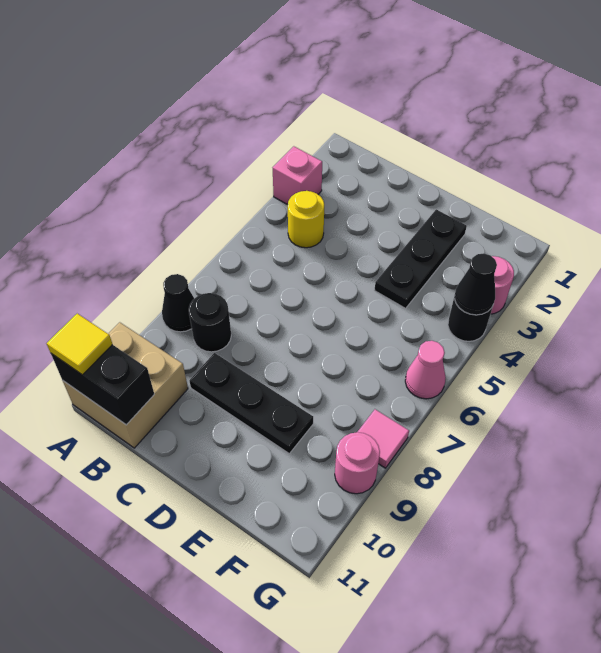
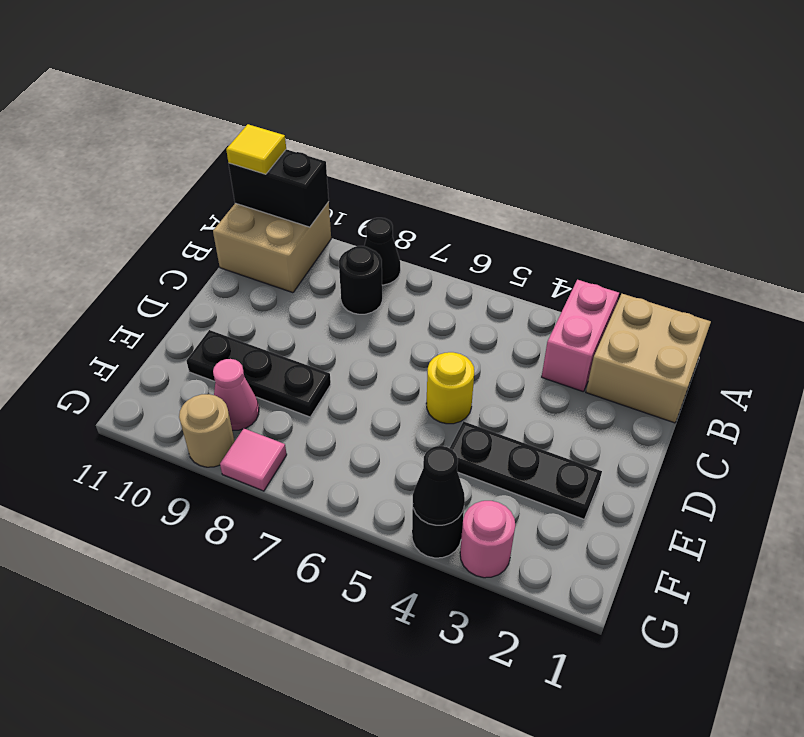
none -> tan brick A1:B2 level 1
pink brick A3 level 1 -> pink brick A3:B3 level 1
black brick A11:B11 level 2 -> black brick A10:A11 level 2
yellow round brick B4 level 1 -> yellow round brick D5 level 1
black plate C9:E9 level 1 -> black plate E8:E10 level 1
pink cone G6 level 1 -> pink cone F9 level 1
pink round brick G9 level 1 -> tan round brick G9 level 1

